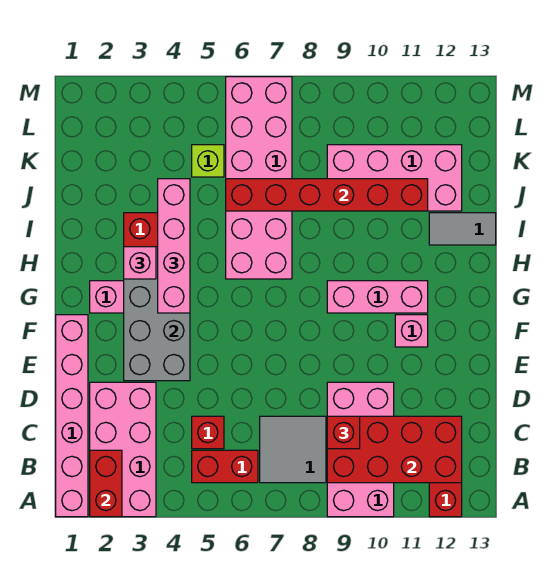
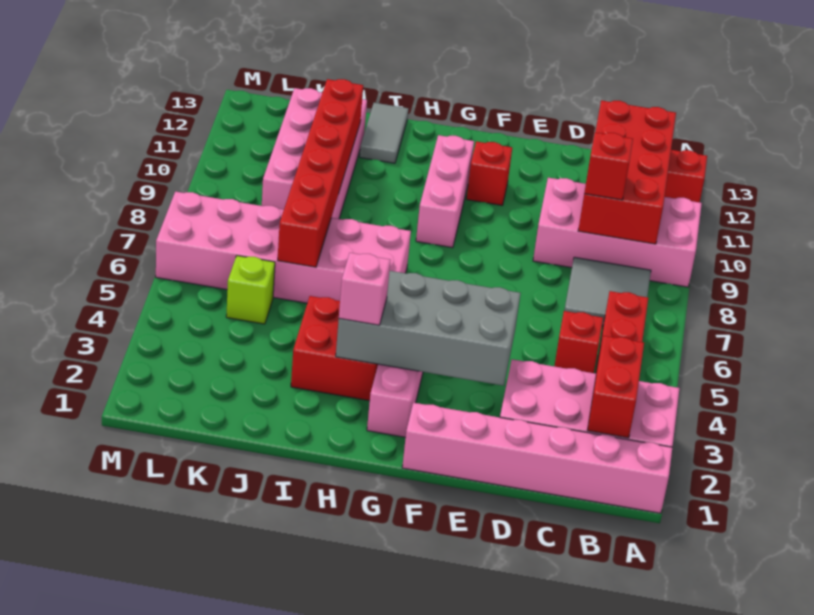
red brick A2:B2 level 2 -> red brick B2:B3 level 2
pink brick F11 level 1 -> red brick F11 level 1
pink brick G4:J4 level 3 -> none

